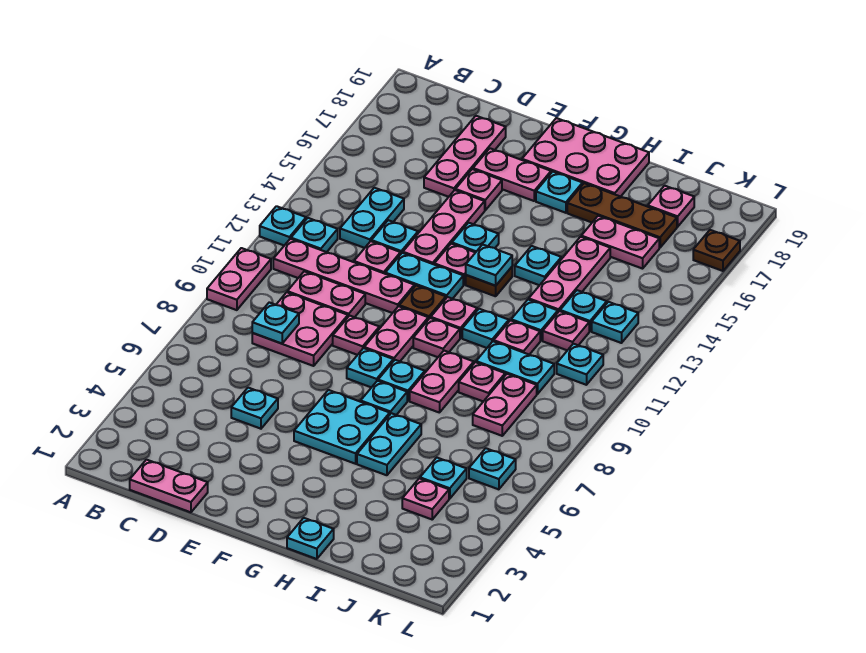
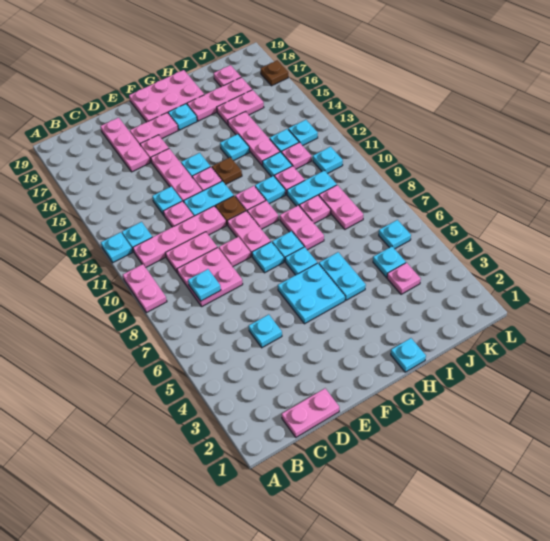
cyan plate C13:C14 level 1 -> none
cyan plate G13 level 2 -> none
brown plate H17:J17 level 1 -> pink plate H17:J17 level 1

